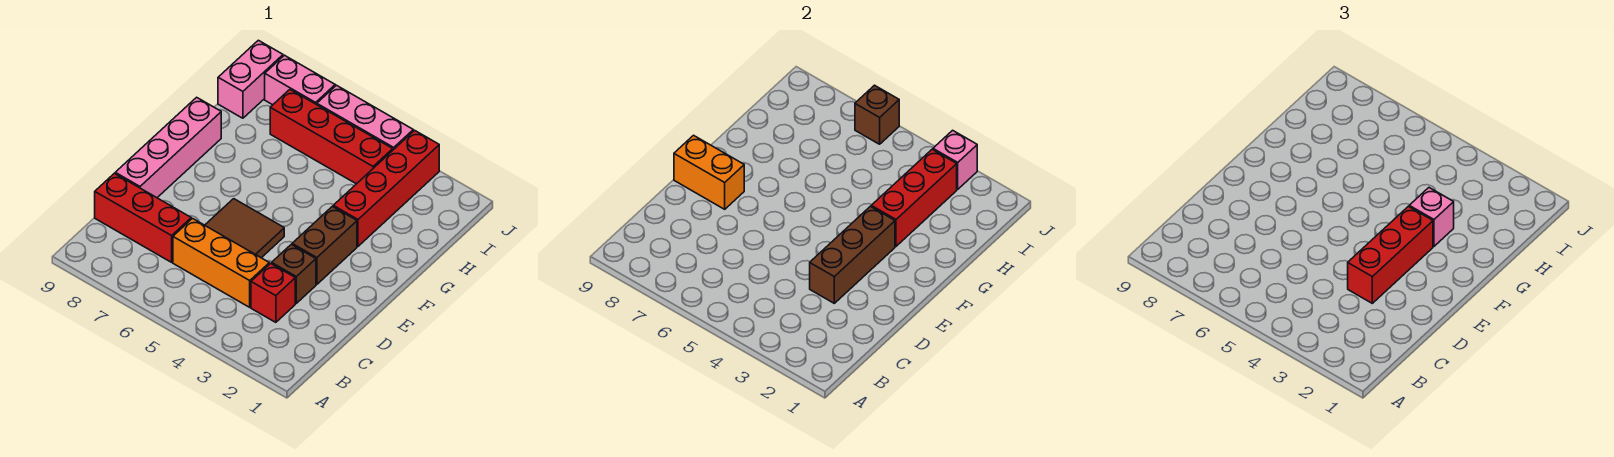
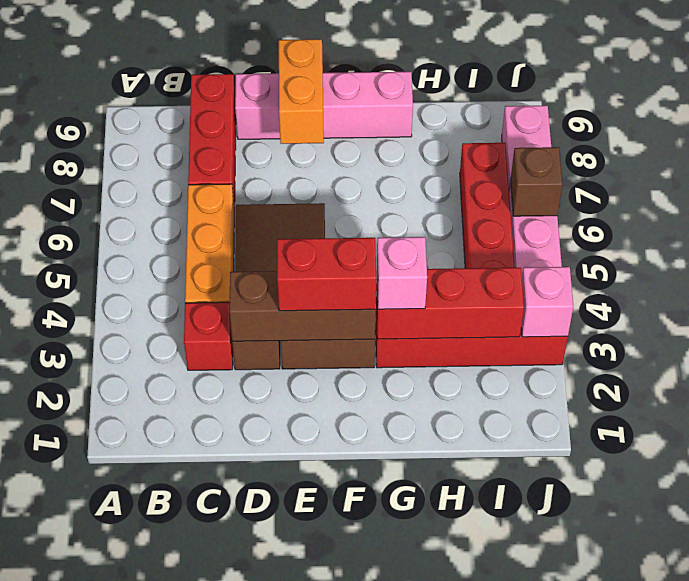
red brick D3:F3 level 3 -> red brick E3:F3 level 3
pink brick I9:J9 level 1 -> none

